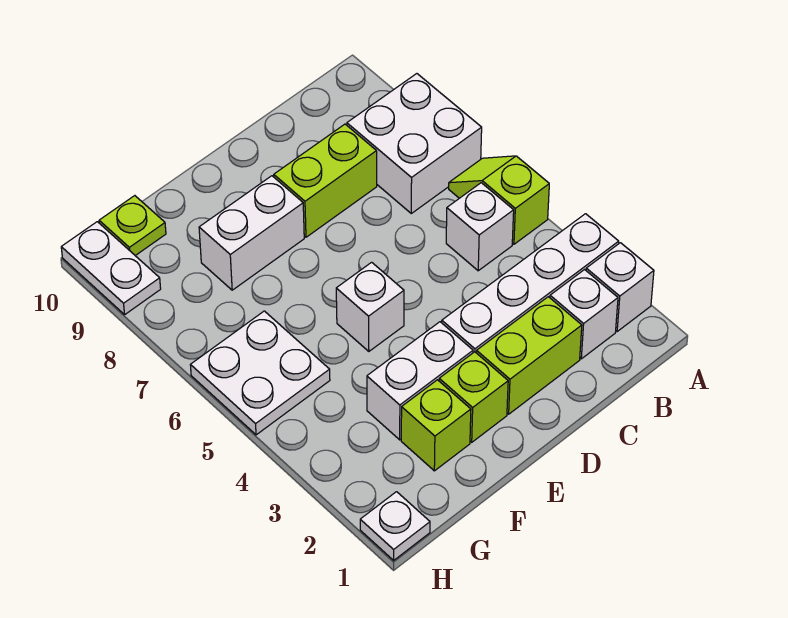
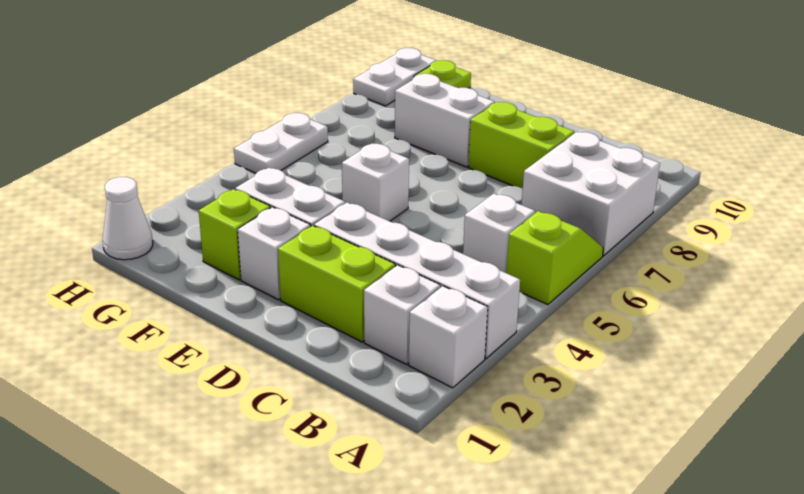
lime brick E2 level 1 -> white brick E2 level 1
white plate G5:H6 level 1 -> white plate H5:H6 level 1
white plate H1 level 1 -> white cone H1 level 1

